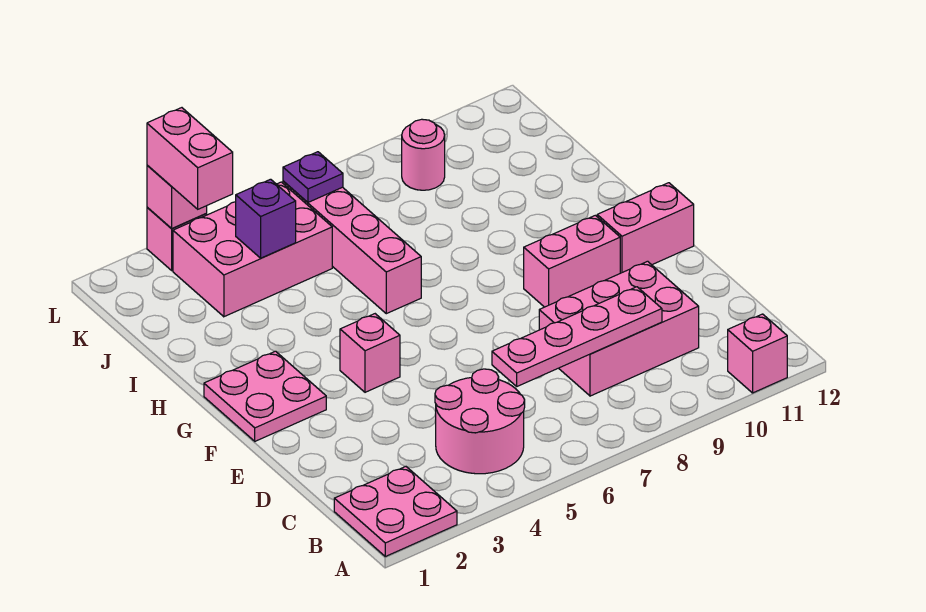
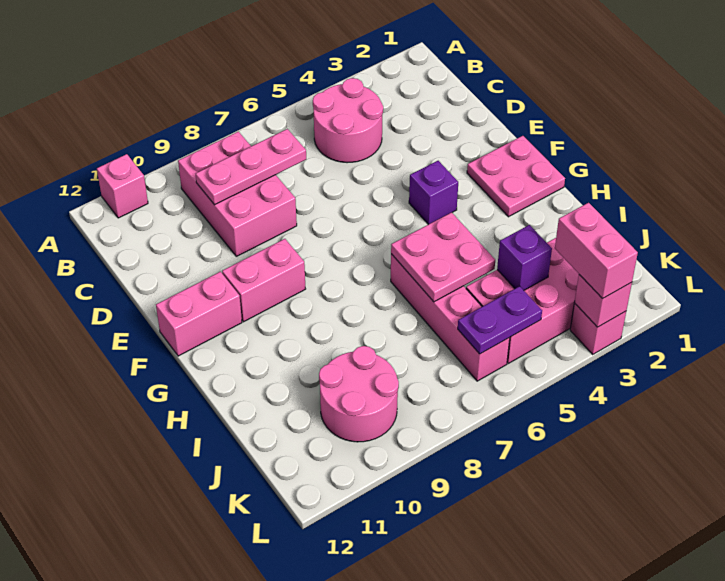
pink plate A1:B2 level 1 -> pink plate H5:I6 level 2
pink plate C6:C9 level 2 -> pink plate C7:C9 level 2
pink brick C8:D10 level 1 -> pink brick B8:D9 level 1
pink brick F4 level 1 -> purple brick F4 level 1
purple plate K6 level 2 -> purple plate K5:K6 level 2
pink round brick K9 level 1 -> pink round brick J9:K10 level 1

